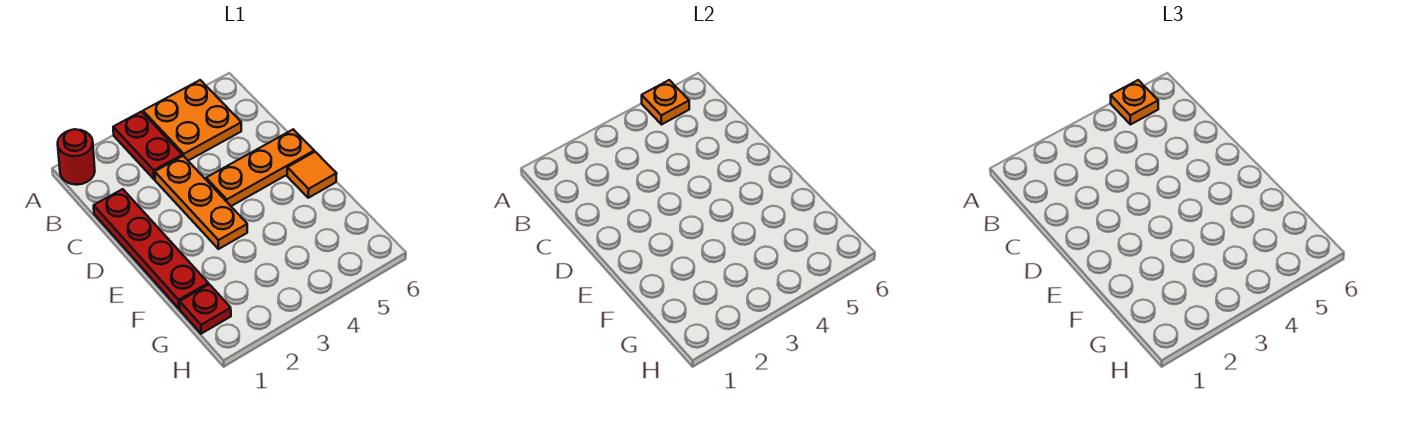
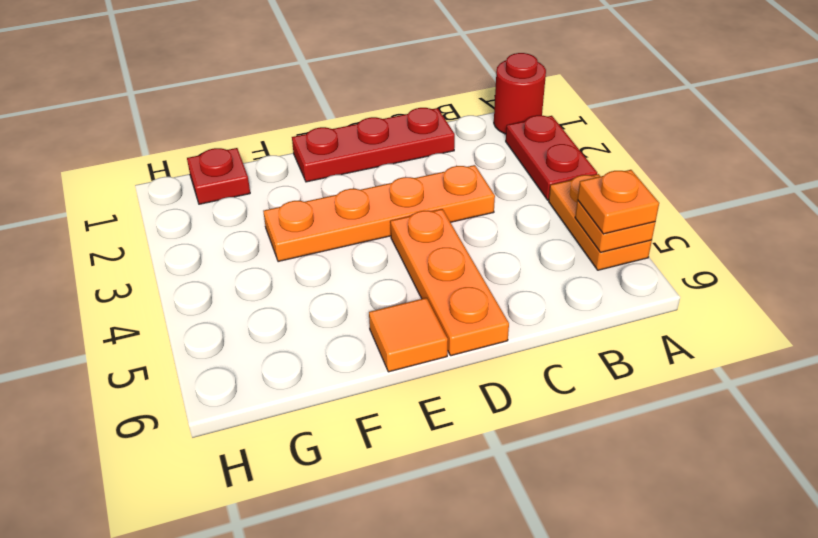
red plate A3:B3 level 1 -> red plate A2:A3 level 1
orange plate A4:B5 level 1 -> orange plate A4:A5 level 1
red plate C1:F1 level 1 -> red plate C1:E1 level 1
orange plate C3:E3 level 1 -> orange plate C3:F3 level 1

